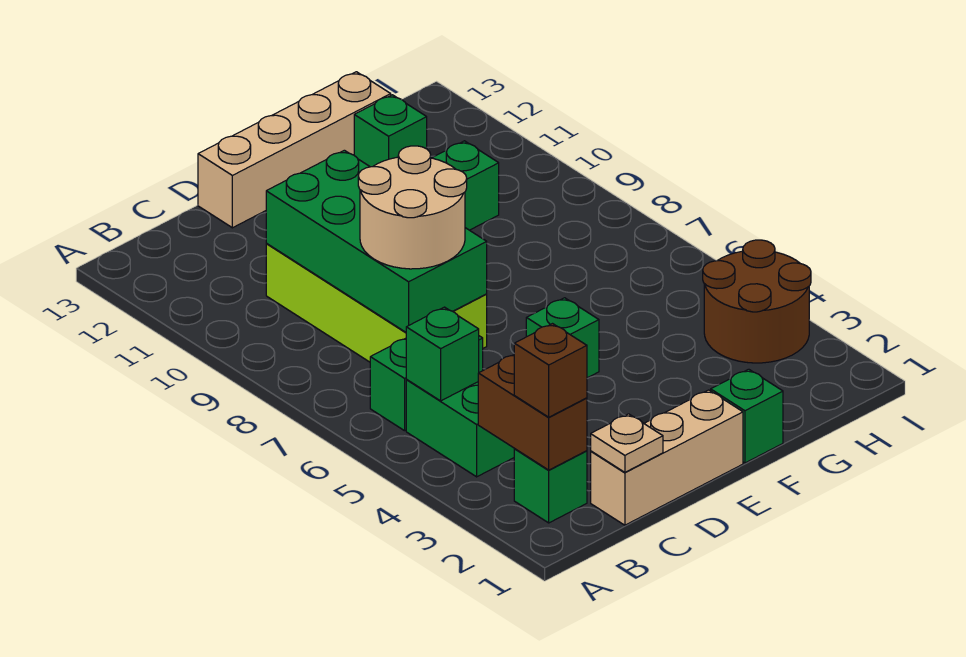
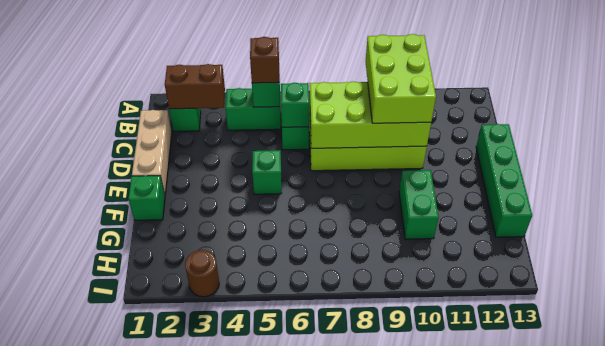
brown brick B2 level 3 -> brown brick B5 level 3
none -> lime brick B9:D10 level 3
tan plate C1 level 2 -> none
green brick C7:D10 level 2 -> lime brick C7:D10 level 2
tan round brick C7:D8 level 3 -> none
tan brick D13:G13 level 1 -> green brick D13:G13 level 1
green brick G12 level 1 -> green brick C6 level 2
brown round brick H3:I4 level 1 -> brown round brick I3 level 1

